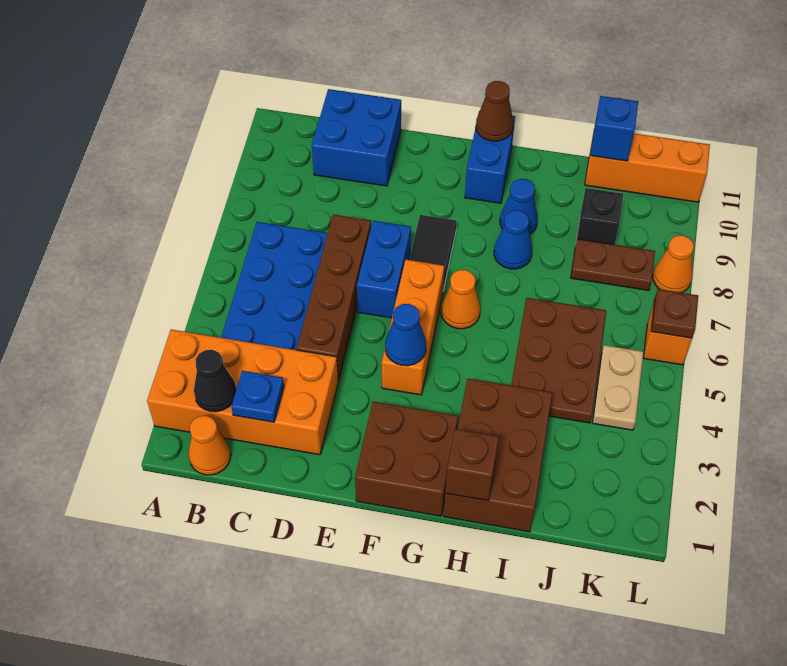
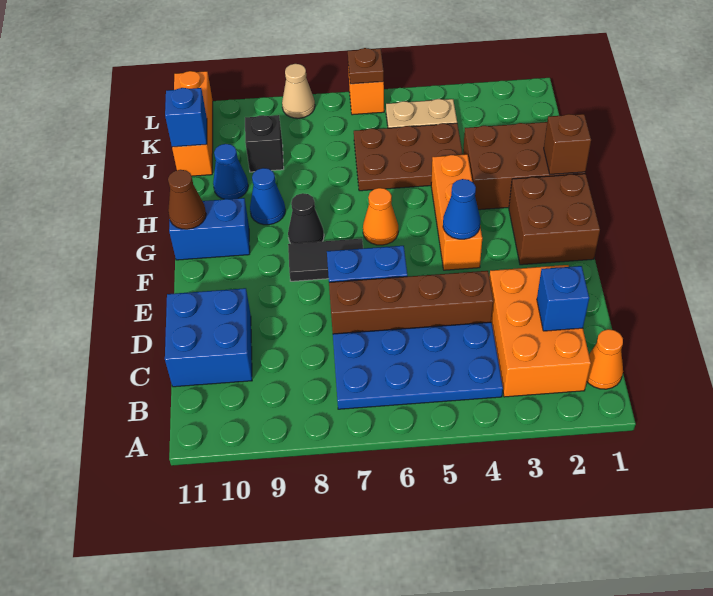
orange brick A2:D3 level 1 -> orange brick B2:D3 level 1
black cone B2 level 2 -> black cone G8 level 1
blue plate C2 level 2 -> blue brick C2 level 2
orange brick F4:F6 level 1 -> orange brick F4:H4 level 1
blue cone H8 level 1 -> blue cone I10 level 1
brown plate J8:K8 level 1 -> none
orange cone L8 level 1 -> tan cone L8 level 1

